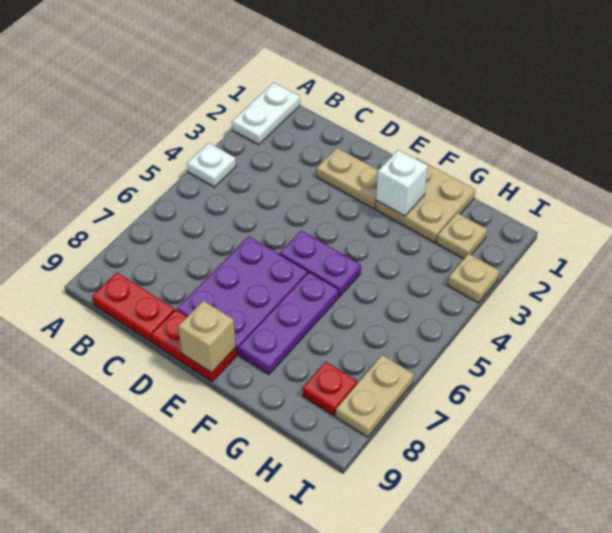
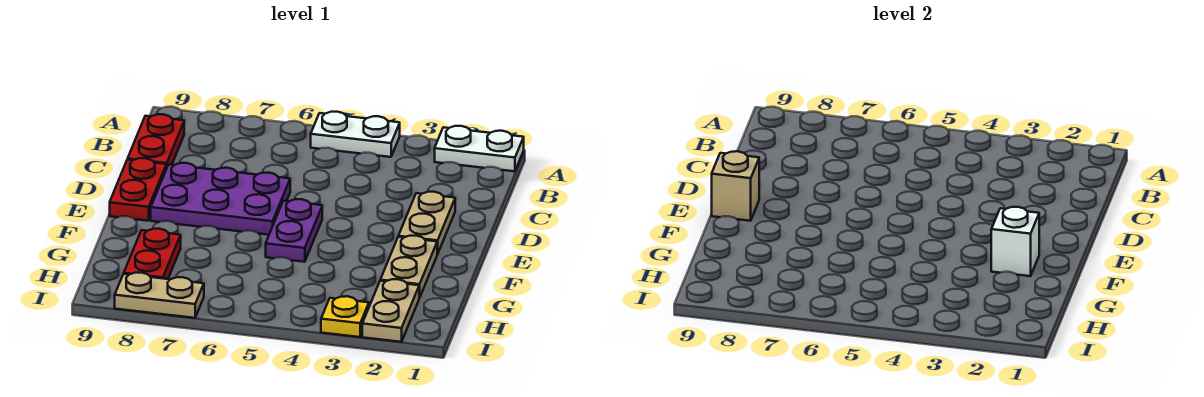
white plate A4 level 1 -> white plate A4:A5 level 1
tan plate F1:G2 level 1 -> tan plate F2:G2 level 1
purple plate F6:F8 level 1 -> none
tan plate H2 level 1 -> tan plate H2:I2 level 1
red plate H8 level 1 -> red plate G8:H8 level 1
tan plate I3 level 1 -> yellow plate I3 level 1

